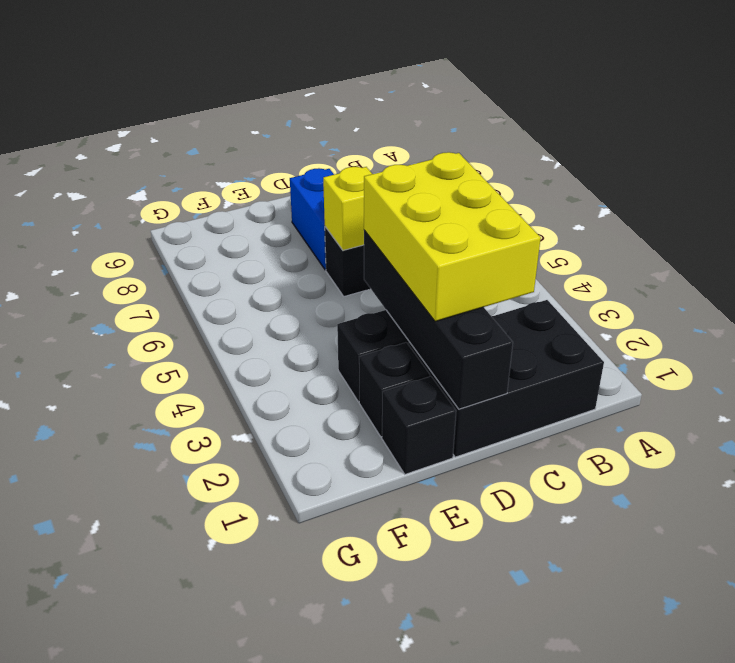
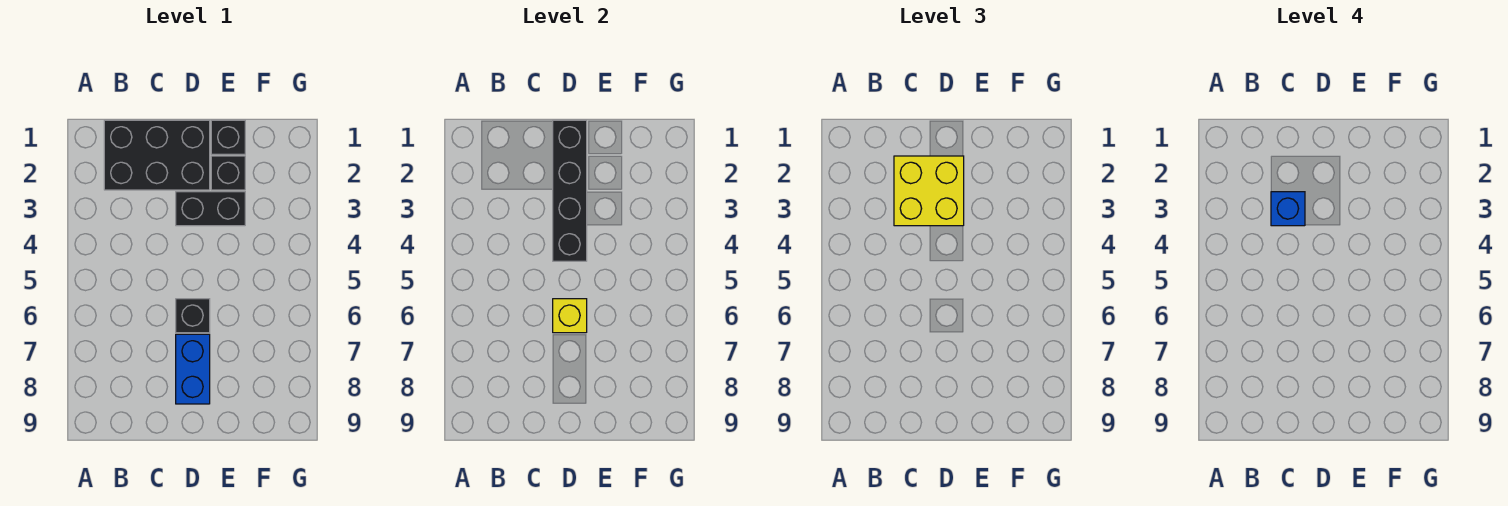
yellow brick C2:D4 level 3 -> yellow brick C2:D3 level 3
none -> blue brick C3 level 4

